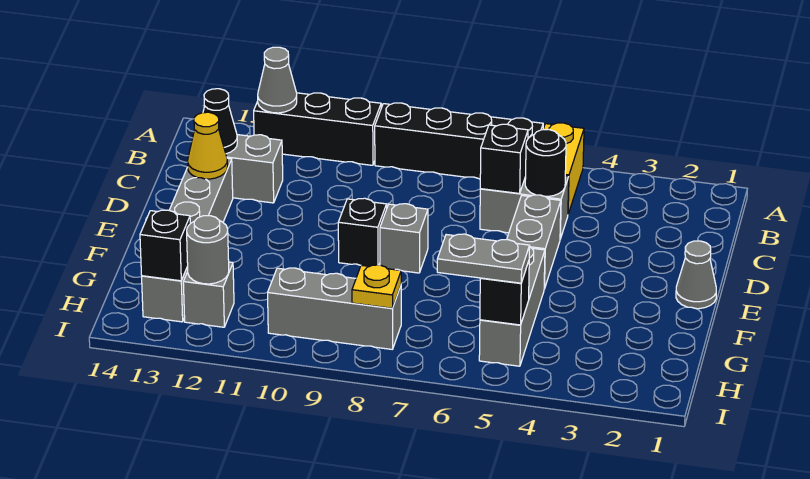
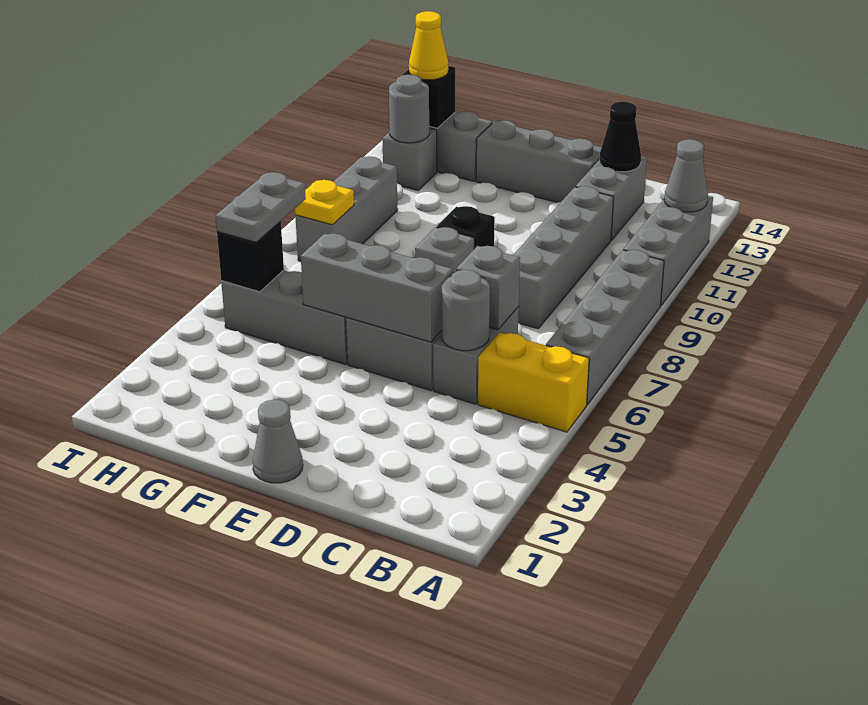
black brick A6:A9 level 1 -> grey brick A6:A9 level 1
black brick A10:A12 level 1 -> grey brick A10:A12 level 1
black round brick C5 level 2 -> grey round brick C5 level 2
black brick C6 level 2 -> grey brick C6 level 2
none -> grey brick C8:C11 level 1
none -> grey brick D5:F5 level 2
yellow cone D13 level 2 -> yellow cone H13 level 3

